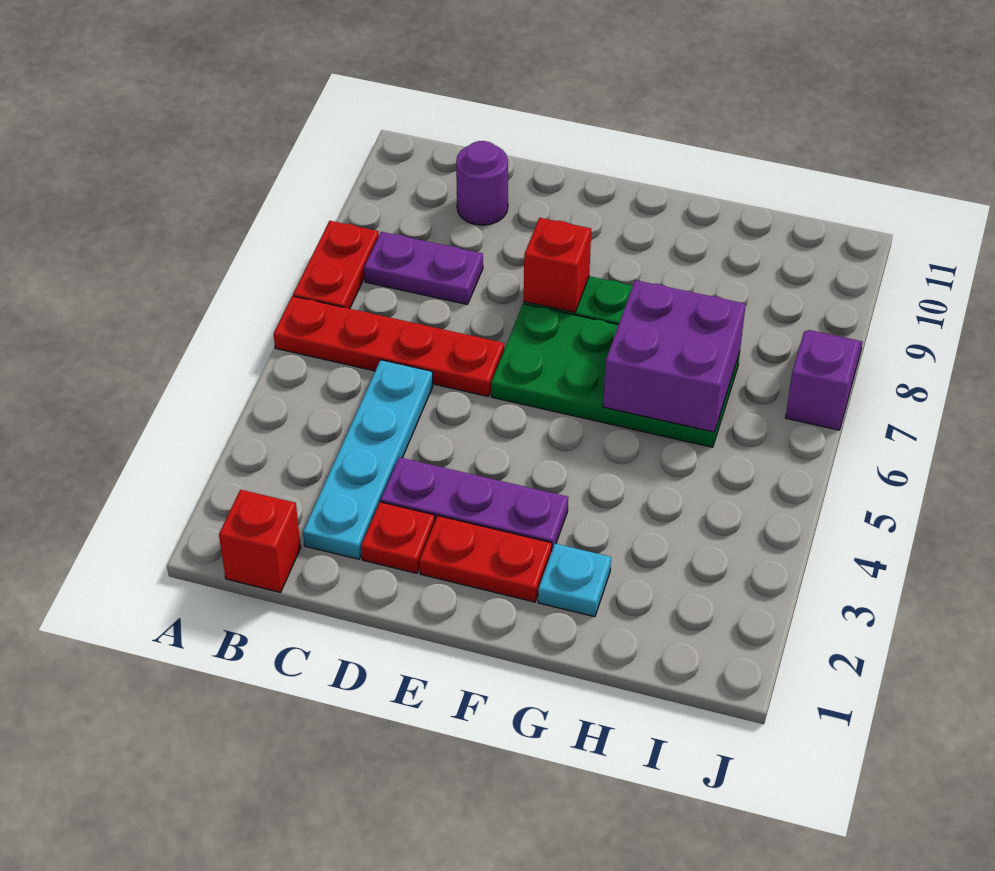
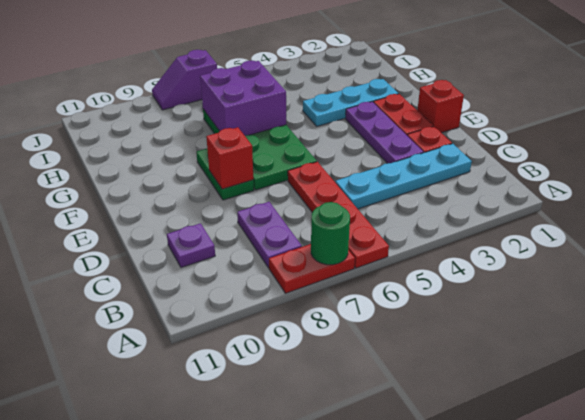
none -> green round brick A7 level 2
red brick B1 level 1 -> red brick E1 level 1
purple round brick C10 level 1 -> purple plate C10 level 1
cyan plate G2 level 1 -> cyan plate G2:G4 level 1

